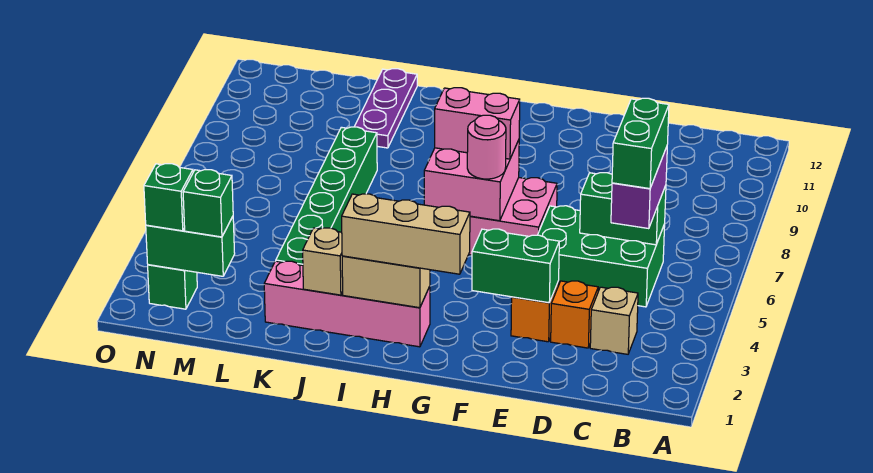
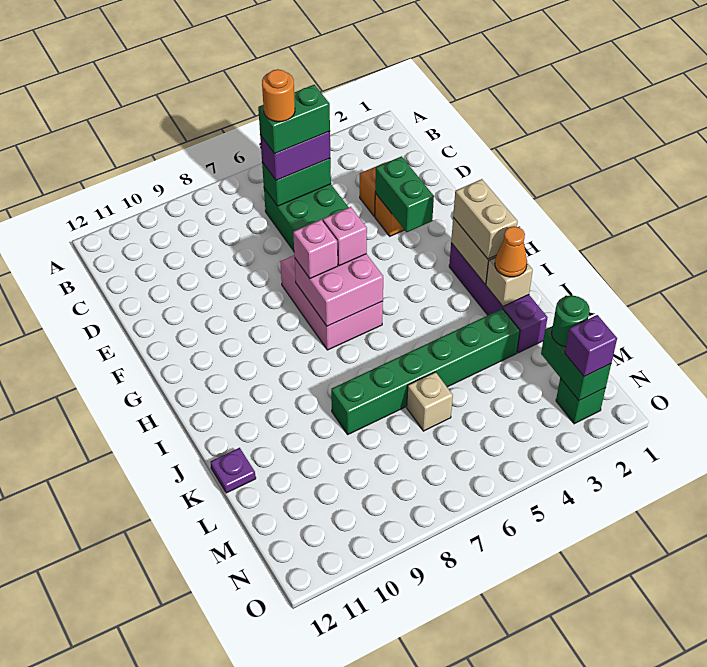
tan brick C3 level 1 -> tan brick L6 level 1
green brick C6:D6 level 2 -> green brick C5:C6 level 2
none -> orange round brick C6 level 5
tan brick G2:I2 level 3 -> tan brick H2:I2 level 3
pink round brick G6 level 3 -> pink brick G6 level 3
pink brick G7:H7 level 3 -> pink brick G7 level 3
pink brick H2:K2 level 1 -> purple brick H2:K2 level 1
none -> orange cone J2 level 3
purple plate K10:K12 level 1 -> purple plate K12 level 1
green brick M2 level 3 -> green round brick M2 level 3
green brick N2 level 3 -> purple brick N2 level 3

